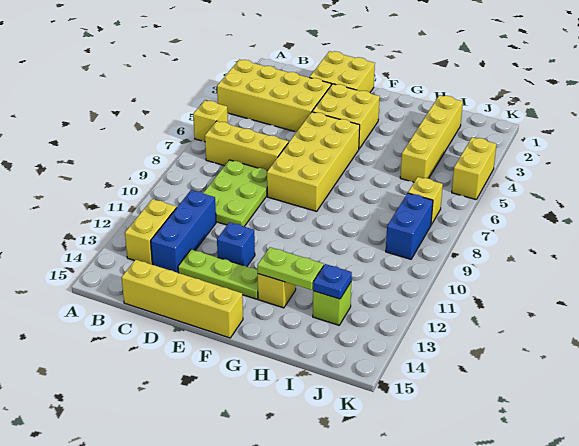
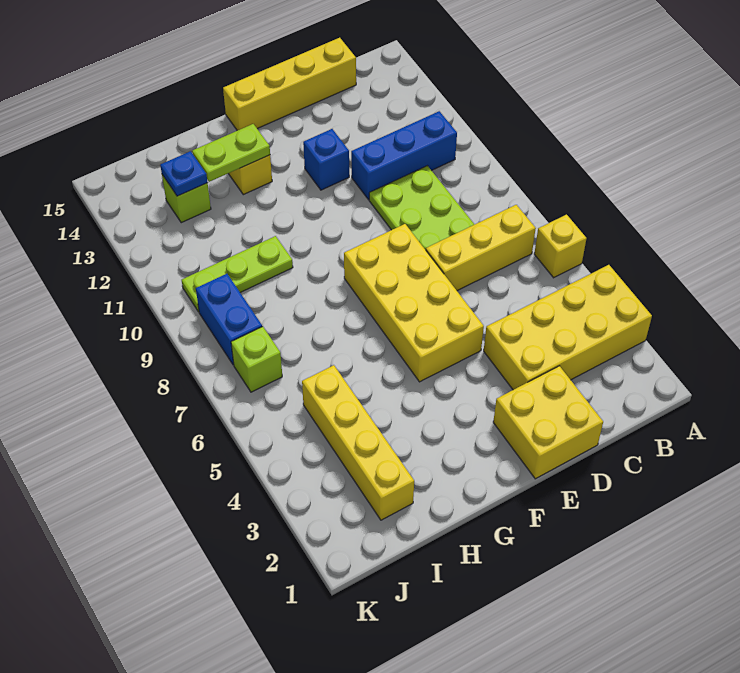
yellow brick B12:B13 level 1 -> none
blue brick C11:C13 level 1 -> blue brick B11:D11 level 1
lime plate D13:F13 level 1 -> lime plate H10:J10 level 1
yellow brick E3:F4 level 1 -> none
yellow brick J7 level 1 -> lime brick J7 level 1
yellow brick K4:K5 level 1 -> none

